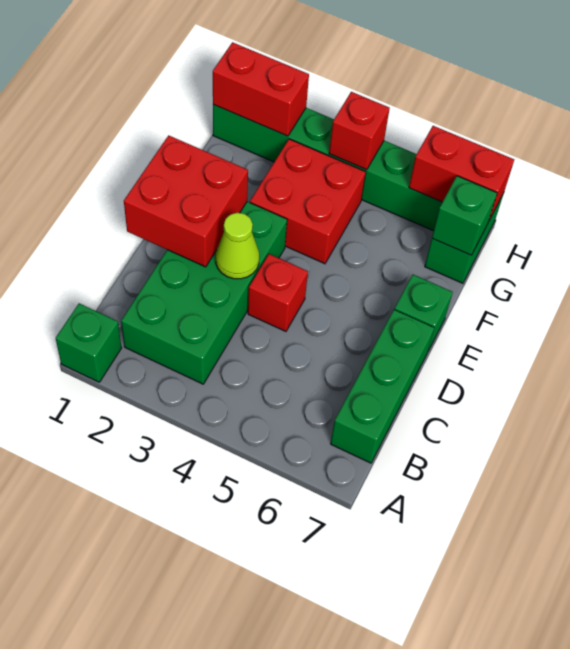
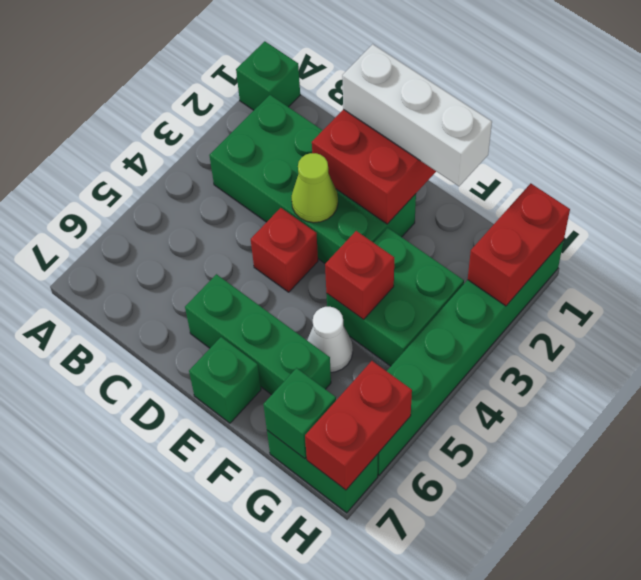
green brick B7:D7 level 1 -> green brick D6:F6 level 1
none -> white brick D1:F1 level 3
red brick F3:G4 level 1 -> green brick F3:G4 level 1
none -> white cone F5 level 1
red brick H4 level 2 -> red brick F4 level 2

